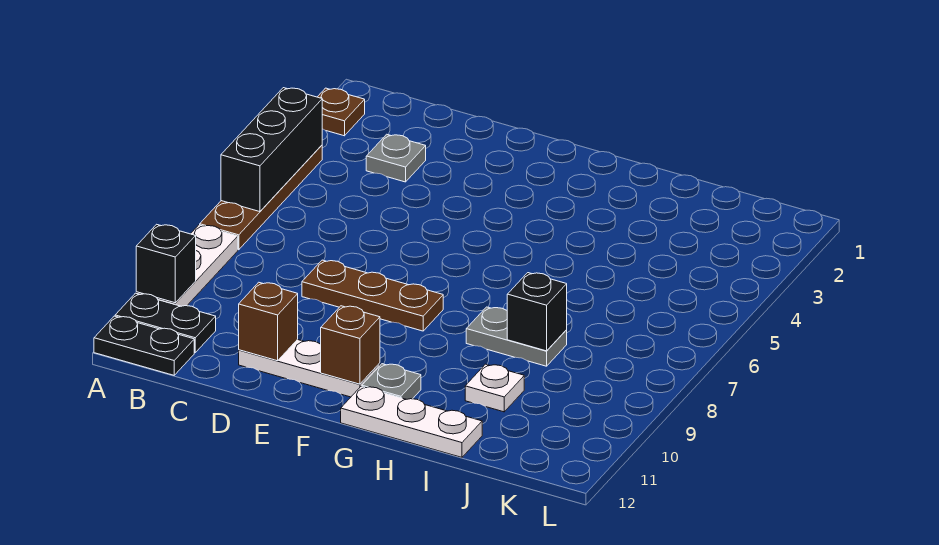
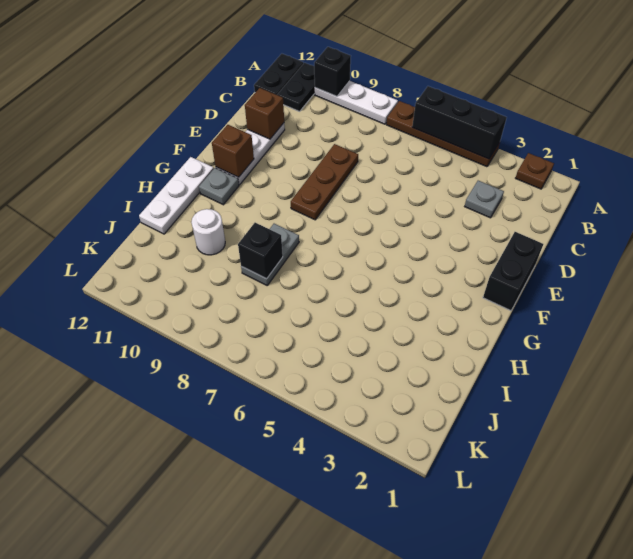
none -> black brick E1:F1 level 1
white plate I10 level 1 -> white round brick I10 level 1

